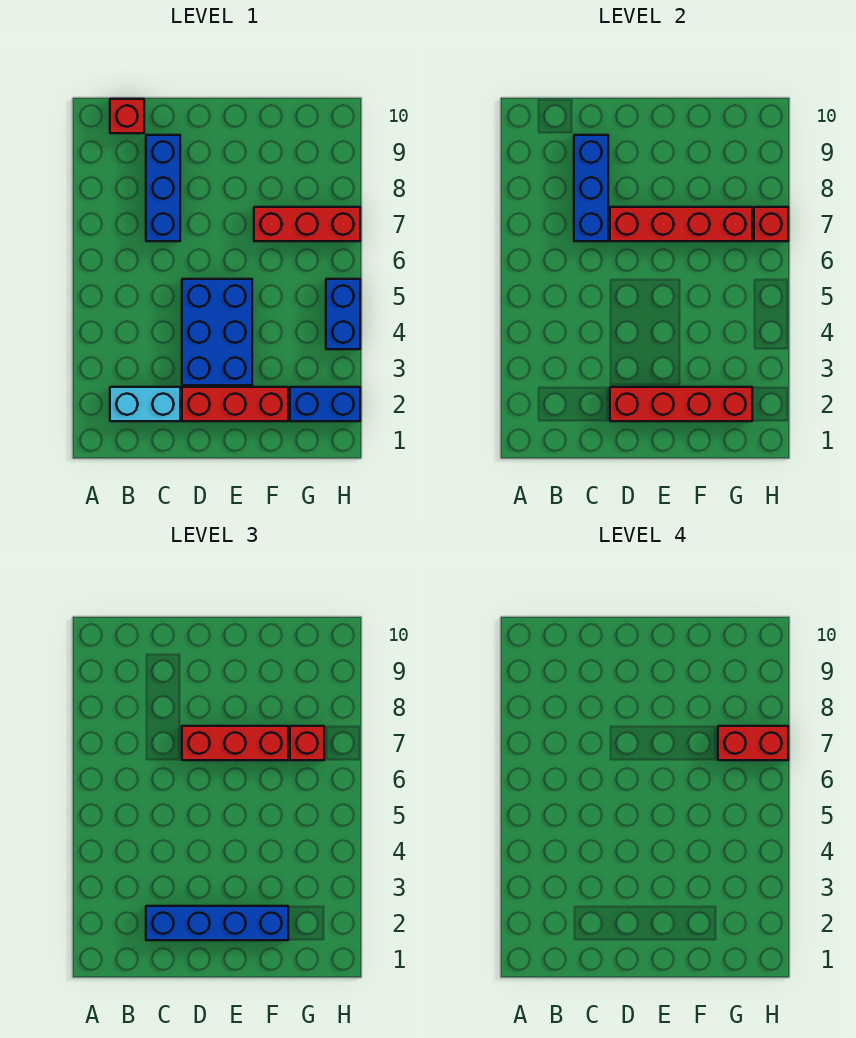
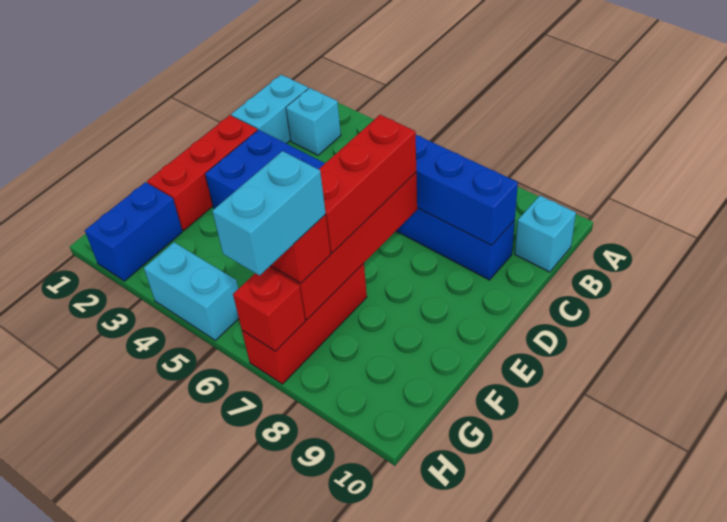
none -> cyan brick B3 level 1
red brick B10 level 1 -> cyan brick B10 level 1
blue brick C2:F2 level 3 -> none
red brick D2:G2 level 2 -> none
red brick G7:H7 level 4 -> cyan brick G7:H7 level 4
blue brick H4:H5 level 1 -> cyan brick H4:H5 level 1

